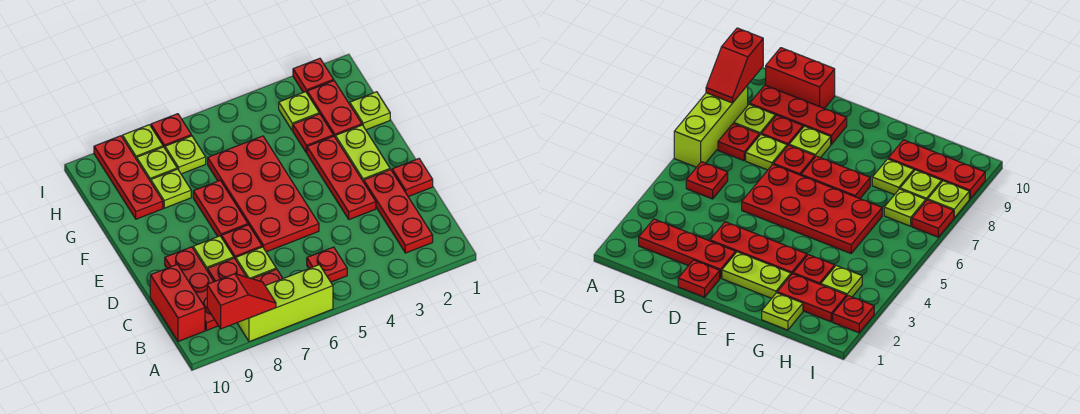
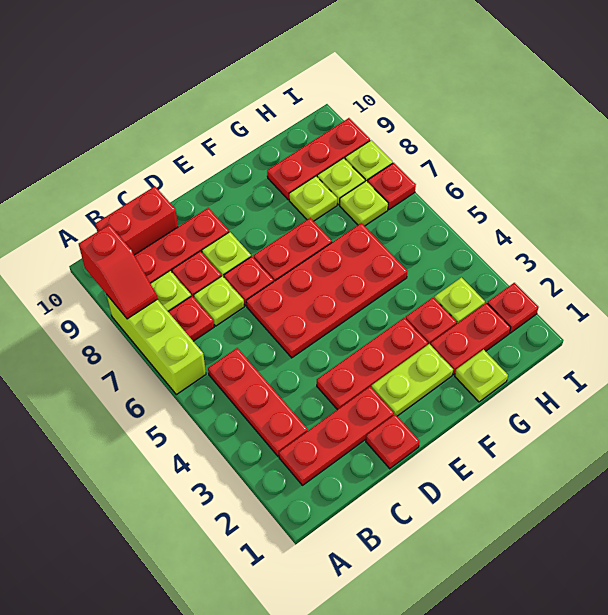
red plate B5 level 1 -> red plate B3:B5 level 1

